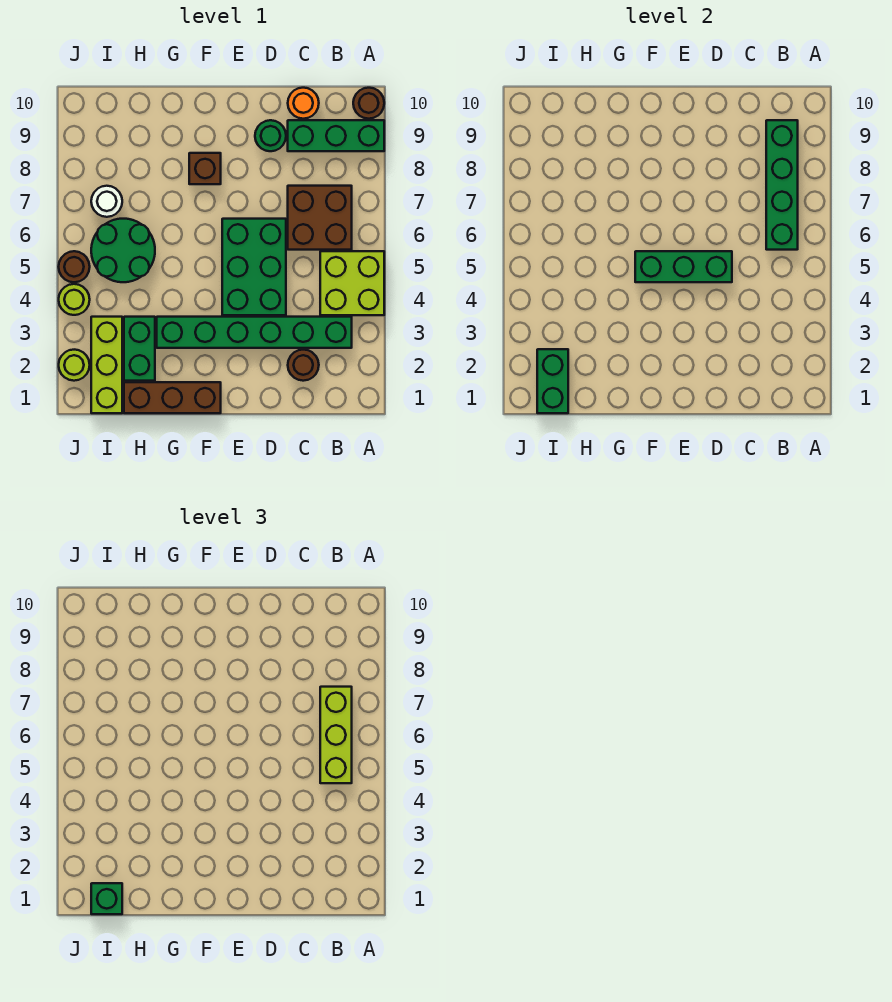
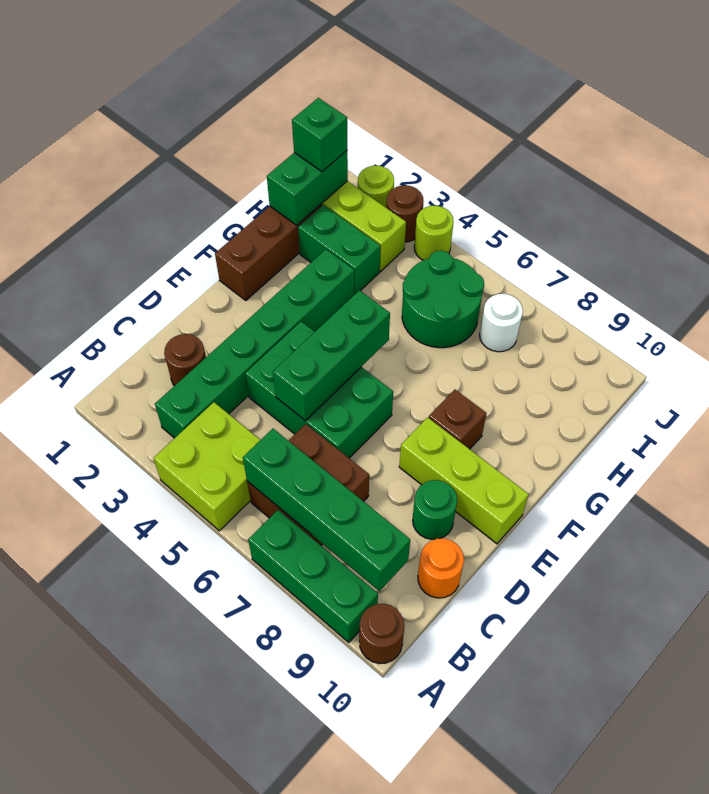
green brick A9:C9 level 1 -> green brick A7:A9 level 1
lime brick B5:B7 level 3 -> lime brick E8:E10 level 1
green brick I1:I2 level 2 -> green brick H1:I1 level 2
brown round brick J5 level 1 -> brown round brick J3 level 1

